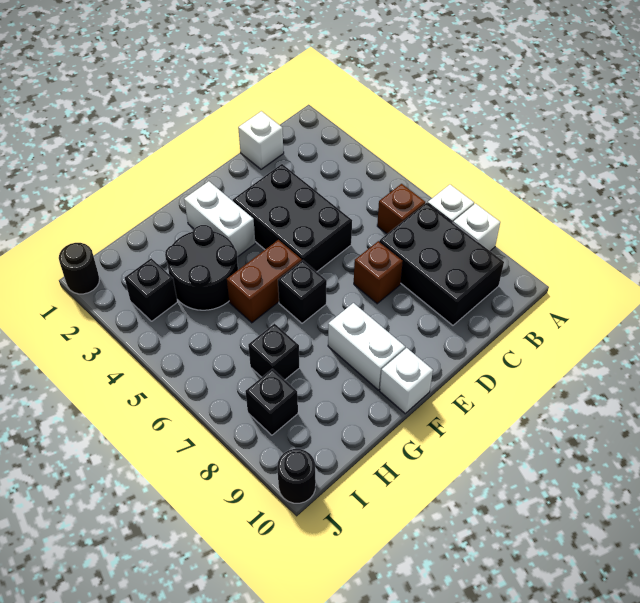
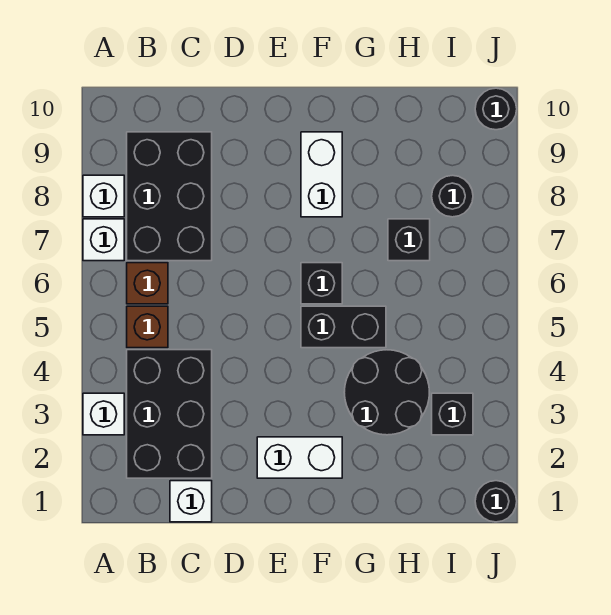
black brick D3:E5 level 1 -> black brick B2:C4 level 1
brown brick D7 level 1 -> brown brick B5 level 1
white brick F2:F3 level 1 -> white brick E2:F2 level 1
brown brick F5:G5 level 1 -> black brick F5:G5 level 1
white brick F10 level 1 -> white brick A3 level 1
black brick I8 level 1 -> black round brick I8 level 1

